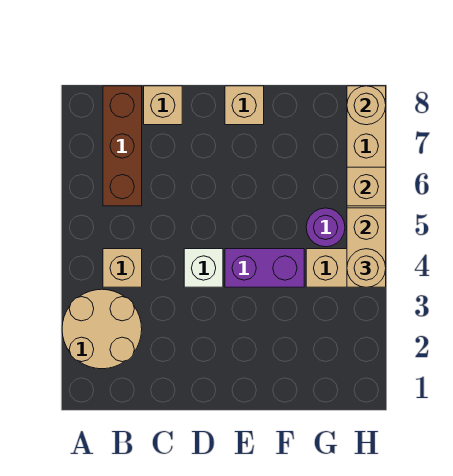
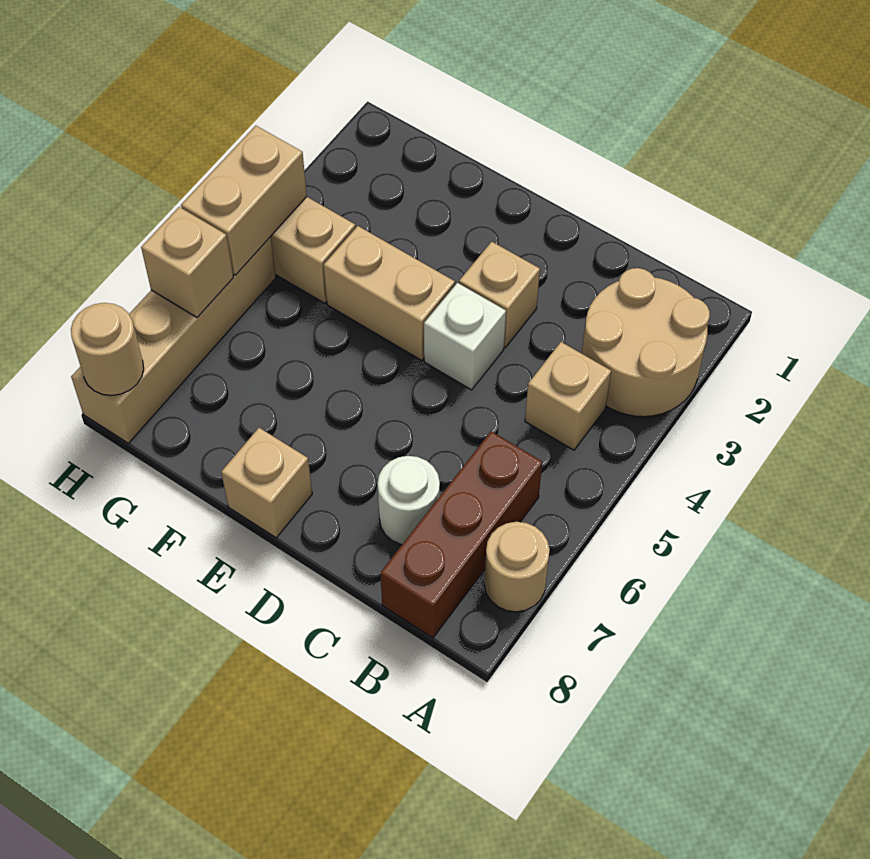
none -> white round brick C7 level 1
tan brick C8 level 1 -> tan brick D3 level 1
purple brick E4:F4 level 1 -> tan brick E4:F4 level 1
purple round brick G5 level 1 -> none
tan round brick H4 level 3 -> tan round brick A7 level 1

